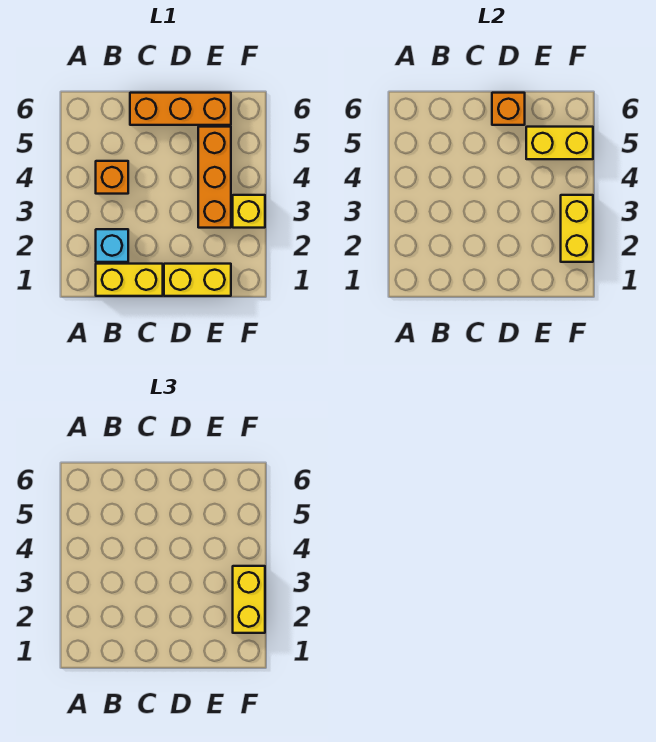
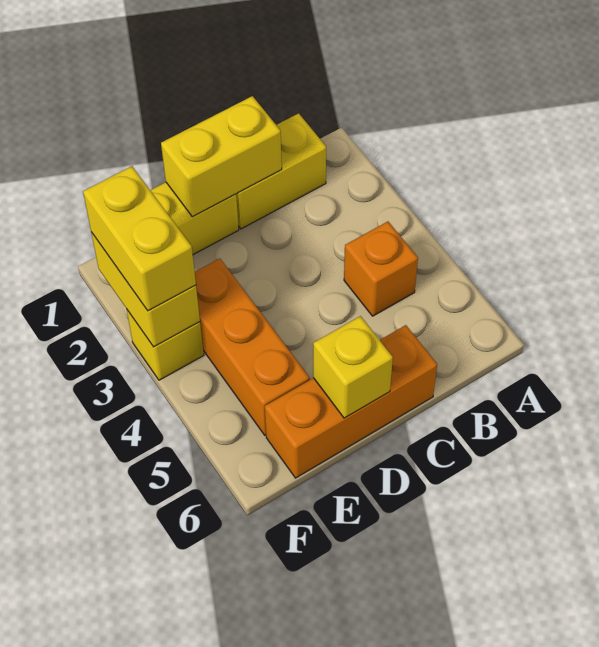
cyan brick B2 level 1 -> none
orange brick D6 level 2 -> yellow brick D6 level 2
yellow brick E5:F5 level 2 -> yellow brick C1:D1 level 2

